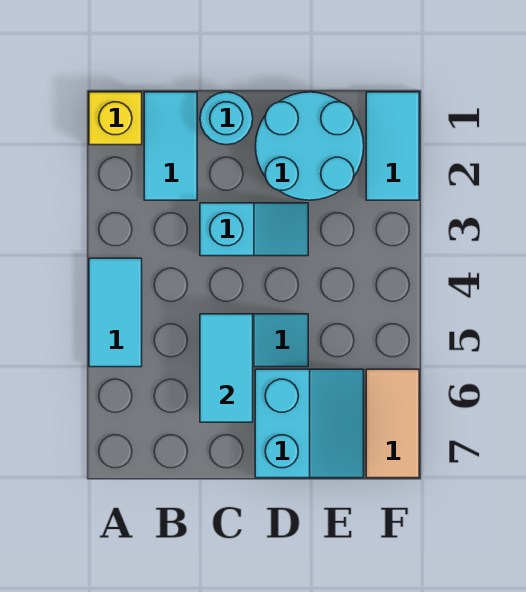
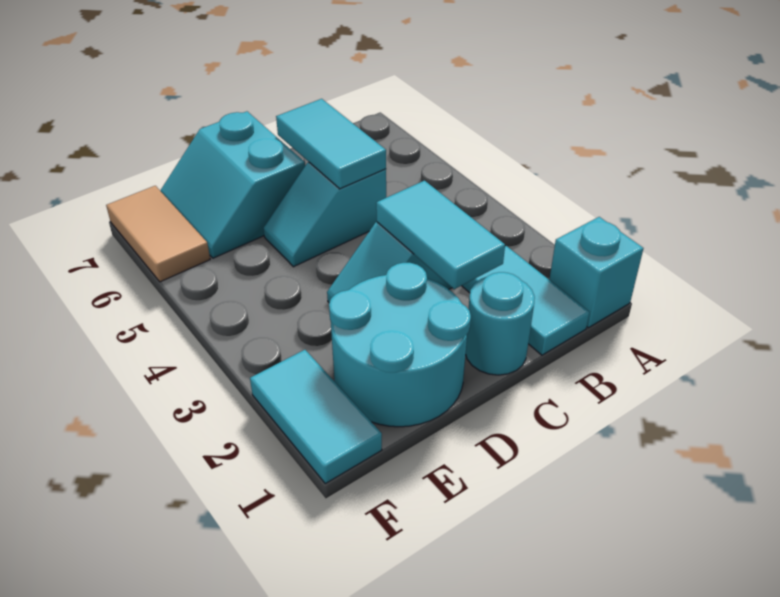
yellow brick A1 level 1 -> cyan brick A1 level 1
cyan tile A4:A5 level 1 -> cyan tile C2:C3 level 2

